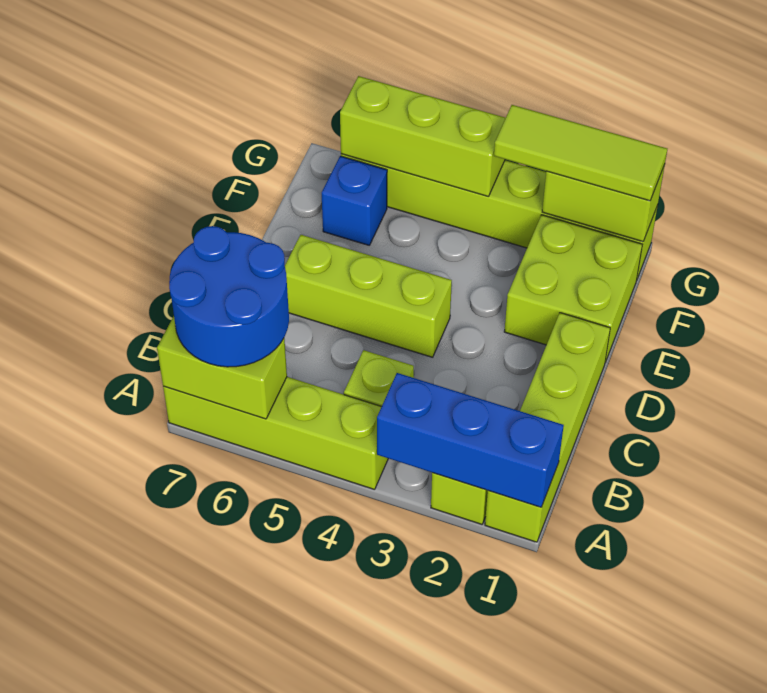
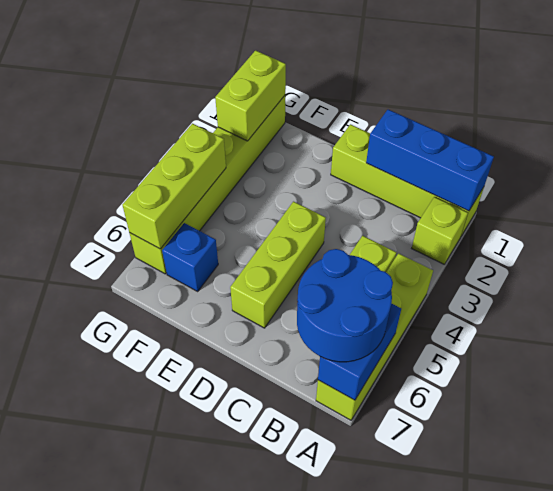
blue brick A1:A3 level 2 -> blue brick A1:C1 level 2
lime brick A6:A7 level 2 -> blue brick A6:A7 level 2
lime brick E1:F2 level 1 -> none
lime tile G1:G3 level 3 -> none

